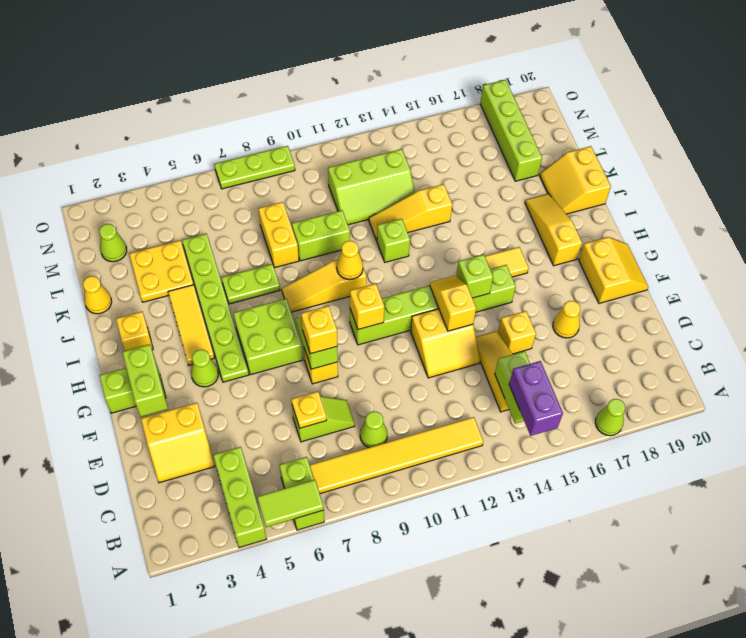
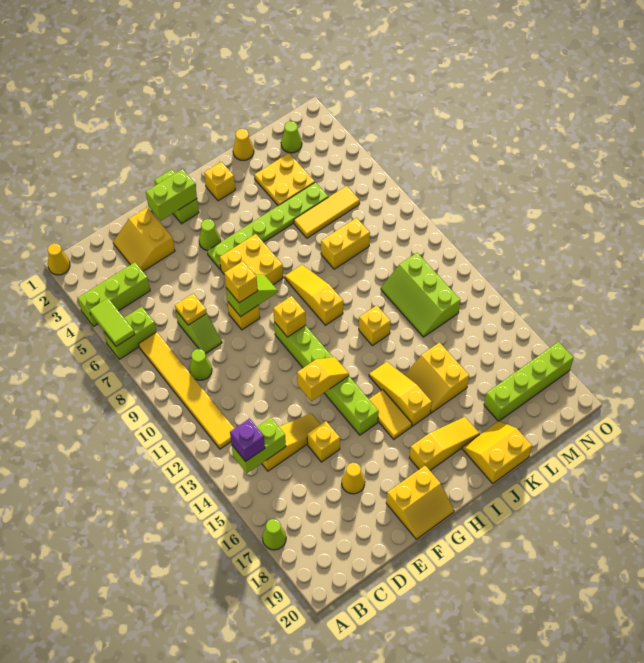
purple brick A14:B14 level 3 -> purple brick B14 level 3
yellow slope E12:F13 level 1 top F -> yellow slope J15:K16 level 1 top K
lime brick G6:H7 level 1 -> yellow brick G6:H7 level 1
lime brick G14 level 2 -> none
yellow tile H4:J4 level 1 -> yellow tile K6:M6 level 1
yellow cone I10 level 2 -> yellow cone A1 level 1
lime plate J6:J7 level 1 -> none
lime brick J12 level 1 -> yellow brick J12 level 1
lime brick K9:K10 level 1 -> none
yellow slope K12:K14 level 1 top 14 -> yellow slope I14:I16 level 1 top 16
lime plate O7:O9 level 1 -> none

